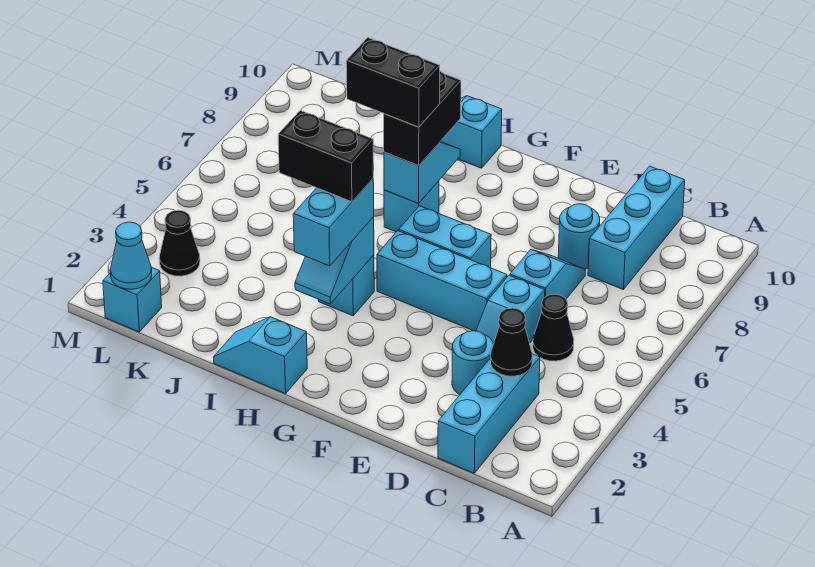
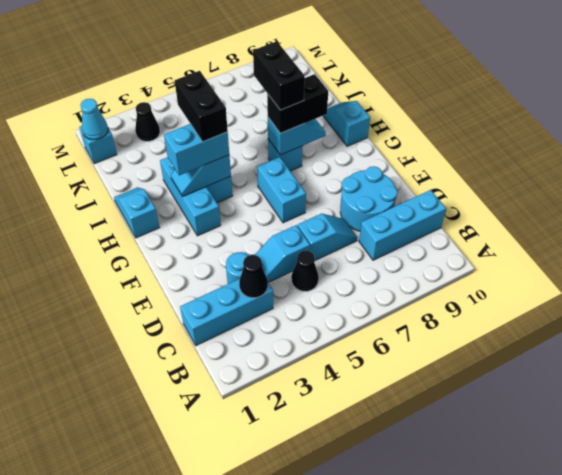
cyan round brick D8 level 1 -> cyan round brick D8:E9 level 1
cyan brick E5:G5 level 1 -> cyan brick G3:I3 level 1

